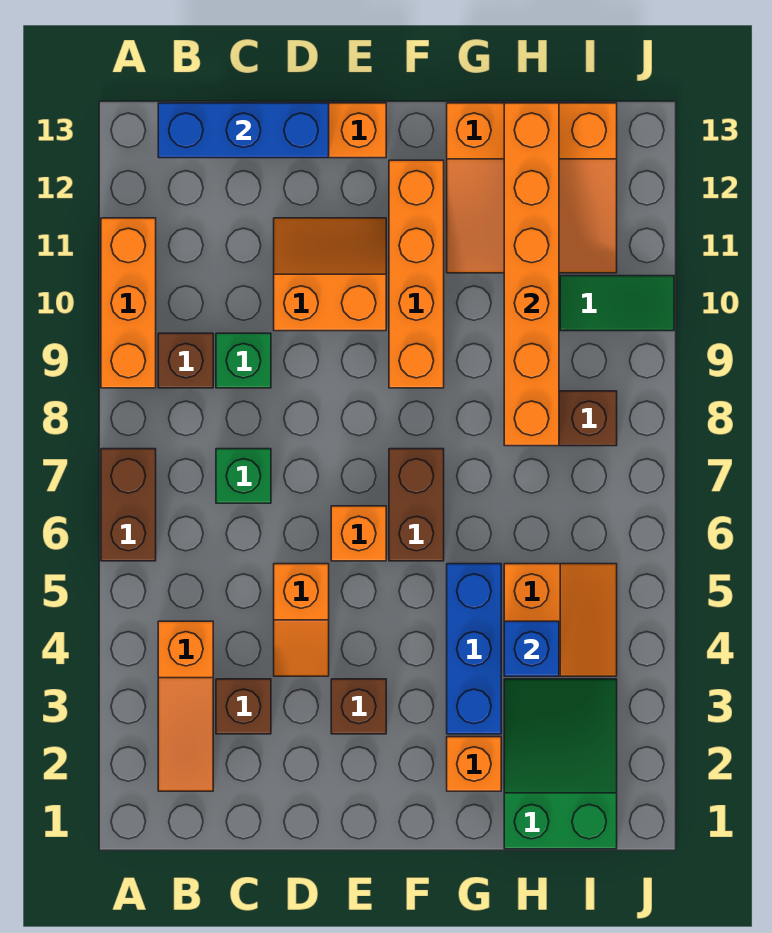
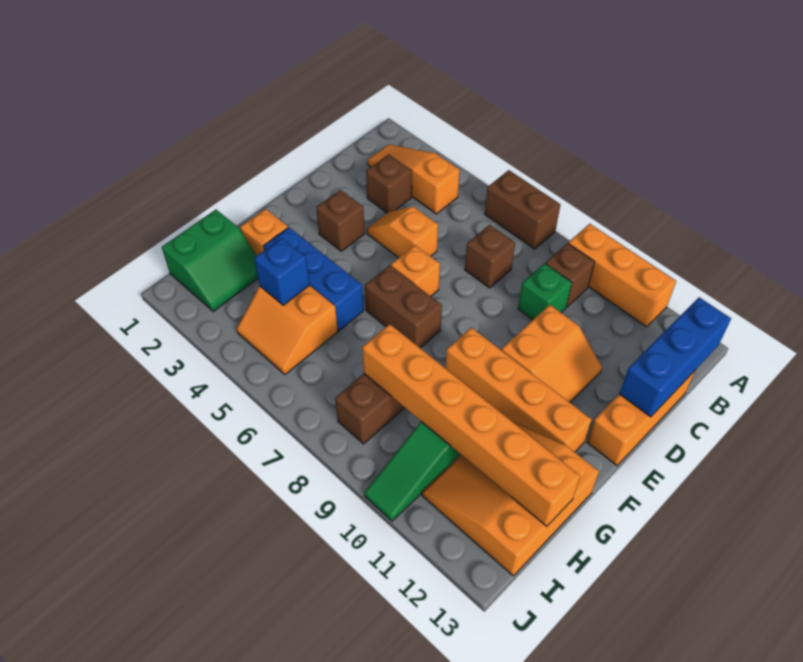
green brick C7 level 1 -> brown brick C7 level 1
green slope H1:I3 level 1 top 1 -> green slope H1:I2 level 1 top 1

